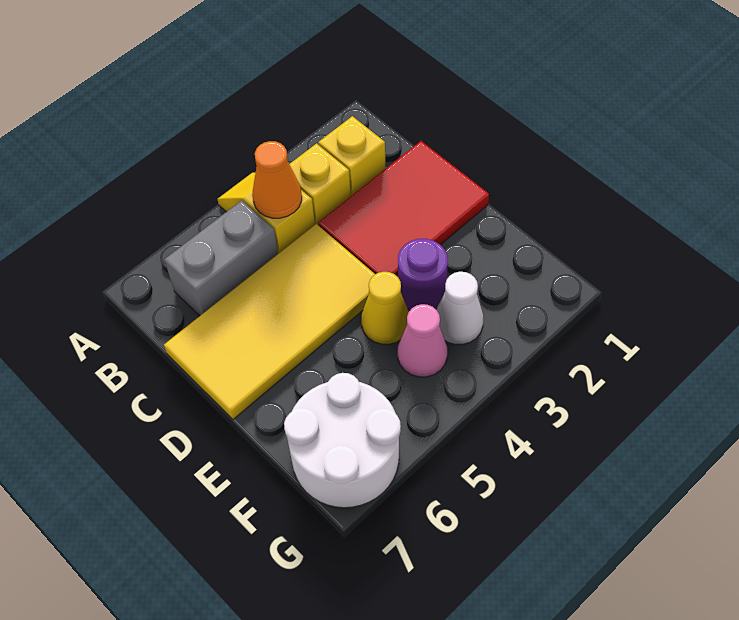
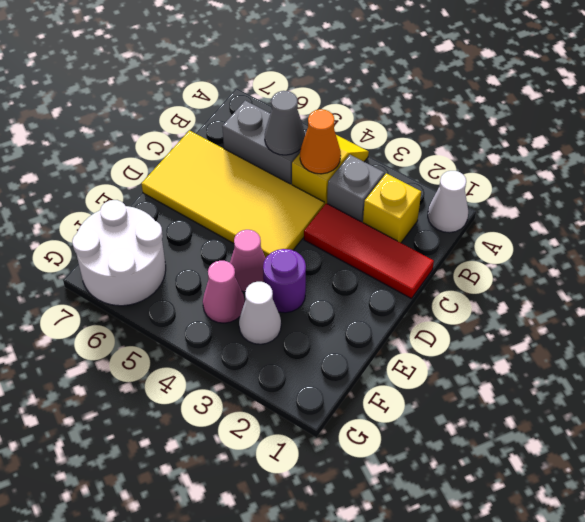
none -> white cone A1 level 1
yellow brick B3 level 1 -> grey brick B3 level 1
none -> grey cone B5 level 2
red tile C1:D3 level 1 -> red tile C1:C3 level 1
yellow cone E4 level 1 -> pink cone E4 level 1

